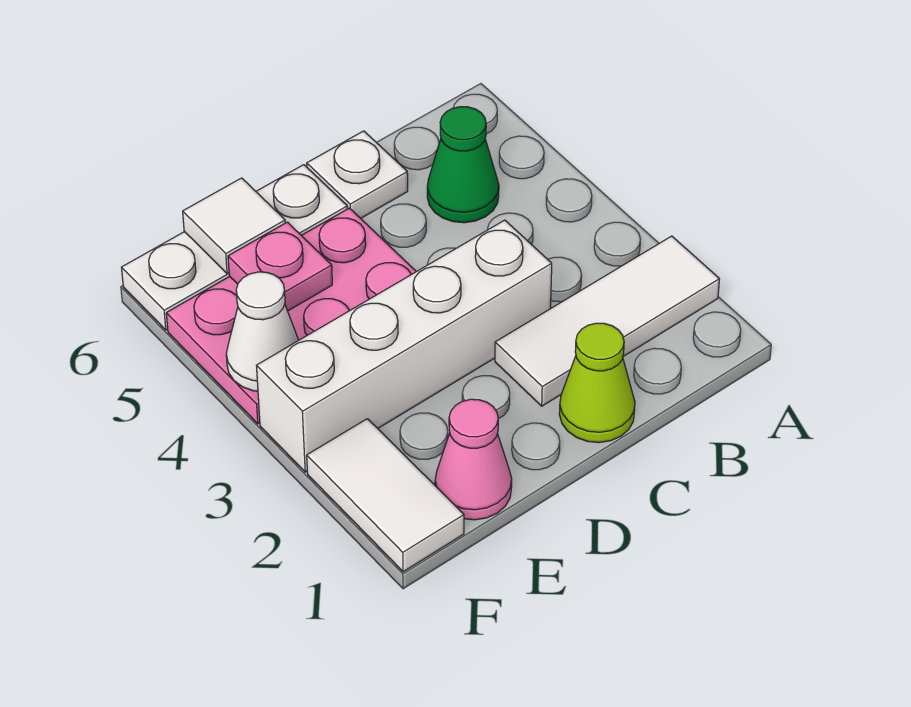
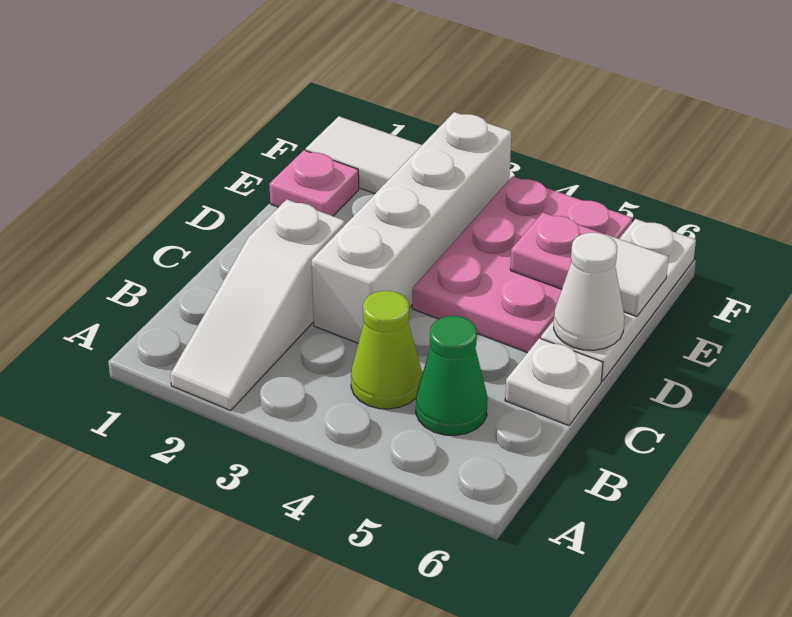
white tile A2:C2 level 1 -> white slope A2:C2 level 1 top C
lime cone C1 level 1 -> lime cone B4 level 1
pink cone E1 level 1 -> pink plate E1 level 1
white cone F4 level 2 -> white cone D6 level 2

